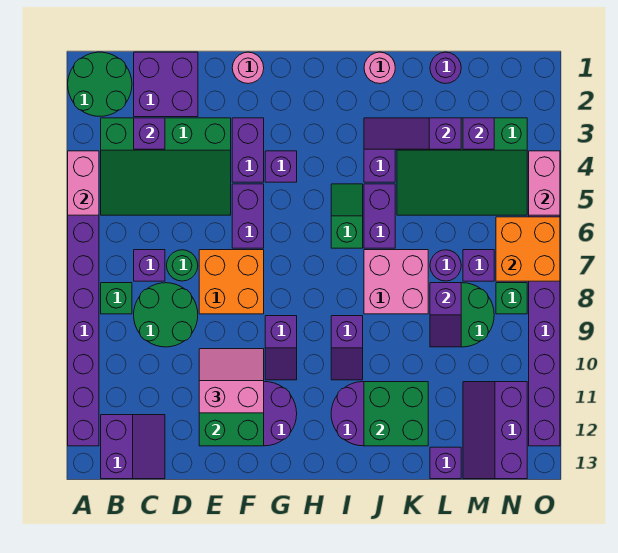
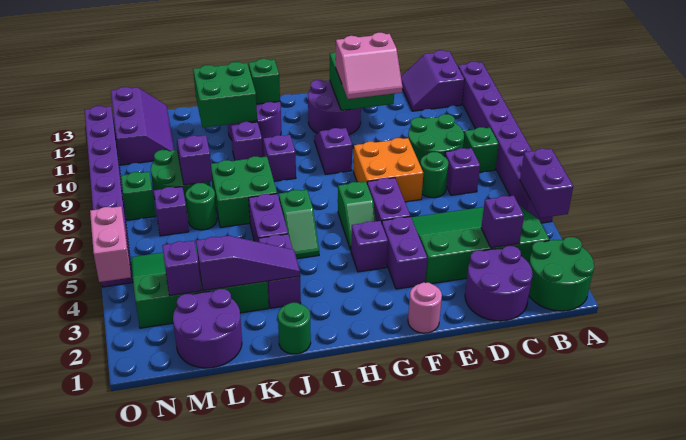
pink brick A4:A5 level 2 -> purple brick A4:A5 level 2
purple brick C1:D2 level 1 -> purple round brick C1:D2 level 1
none -> green slope G5:G6 level 1 top 6
none -> green brick I12 level 2
pink round brick J1 level 1 -> green round brick J1 level 1
pink brick J7:K8 level 1 -> green brick J7:K8 level 1
purple round brick L1 level 1 -> purple round brick L1:M2 level 1
purple round brick L7 level 1 -> green round brick L7 level 1
purple brick L13 level 1 -> purple brick J10 level 1
orange brick N6:O7 level 2 -> none

